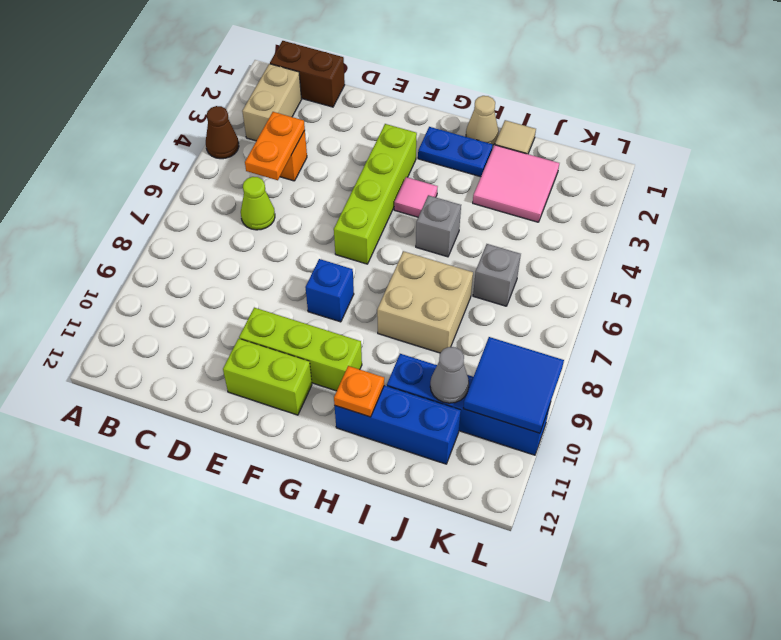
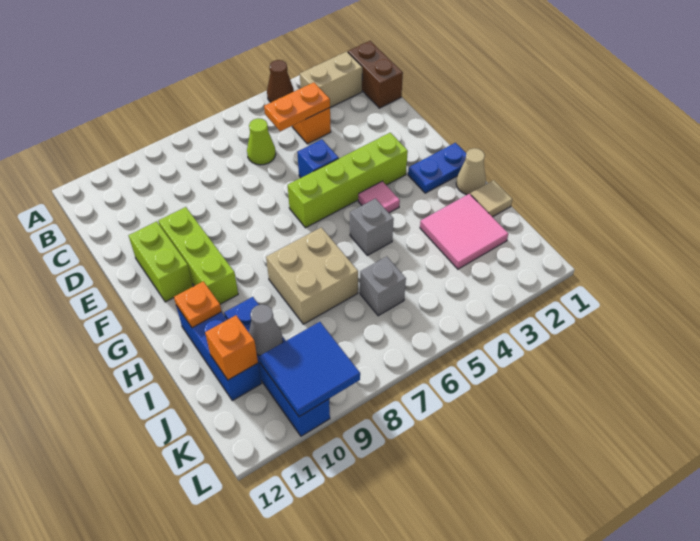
blue brick F8 level 1 -> blue brick E5 level 1
blue plate G2:H2 level 1 -> blue plate G1:G2 level 1
none -> orange brick J11 level 2

